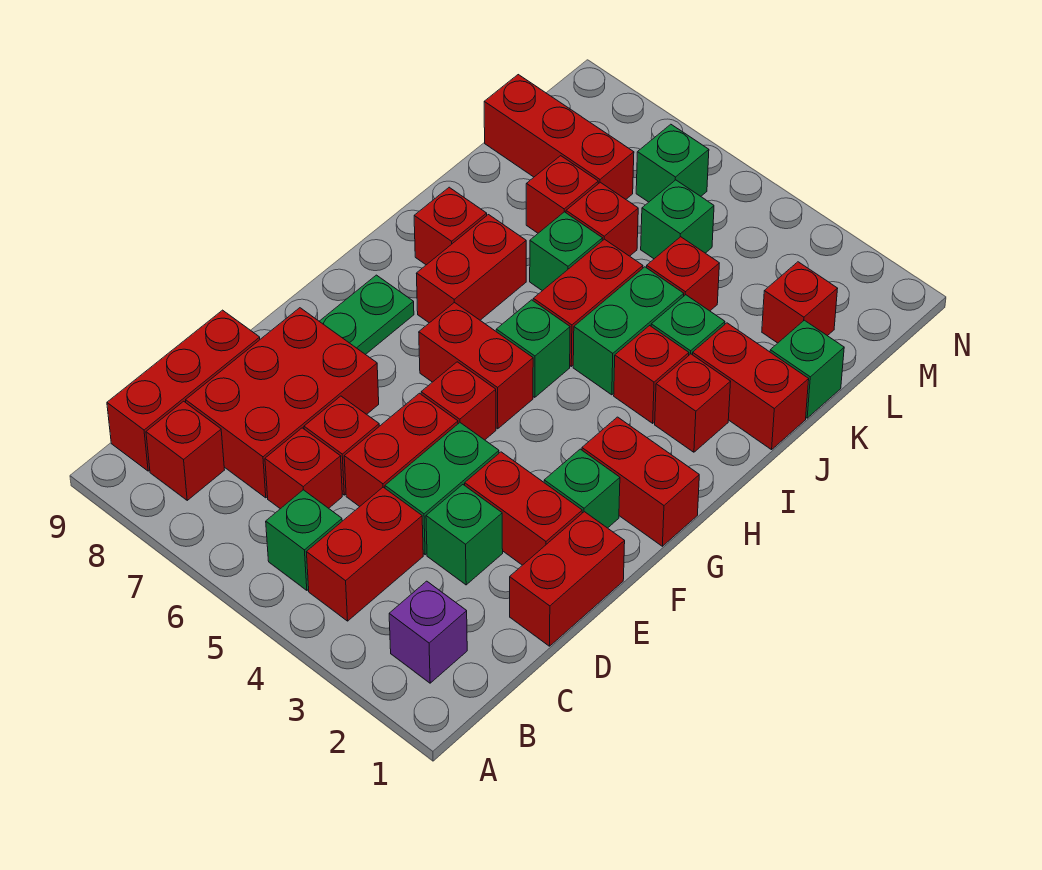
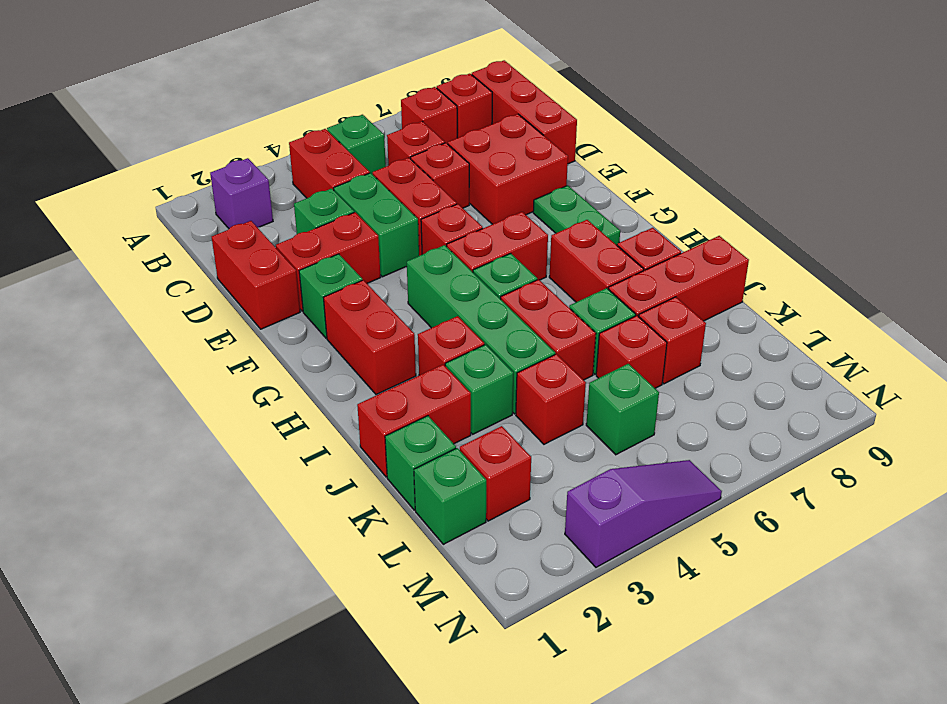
red brick C7:E8 level 1 -> red brick D7:E8 level 1
red brick G1:G2 level 1 -> red brick G2:H2 level 1
red brick I2 level 1 -> red brick B7 level 1
green brick I4:J4 level 1 -> green brick G4:J4 level 1
red brick L7:L9 level 1 -> red brick J7:J9 level 1
green brick M6 level 1 -> green brick L1 level 1
none -> purple slope N3:N5 level 1 top 3

